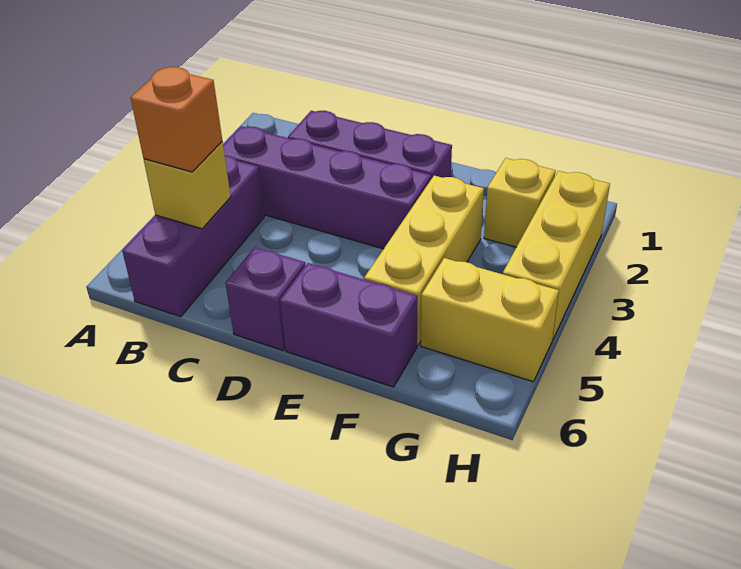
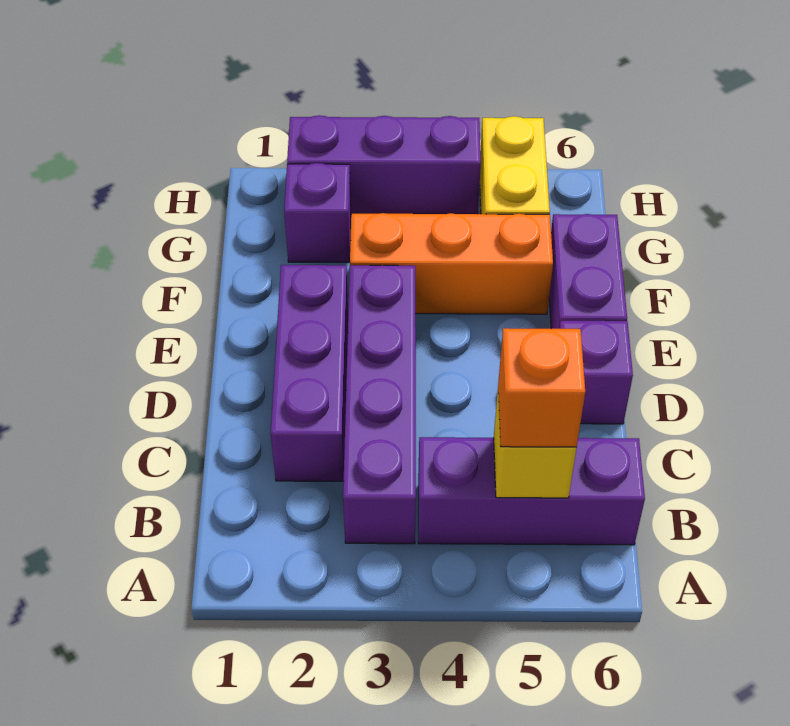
yellow brick F3:F5 level 1 -> orange brick F3:F5 level 1
yellow brick G2 level 1 -> purple brick G2 level 1
yellow brick H2:H4 level 1 -> purple brick H2:H4 level 1

